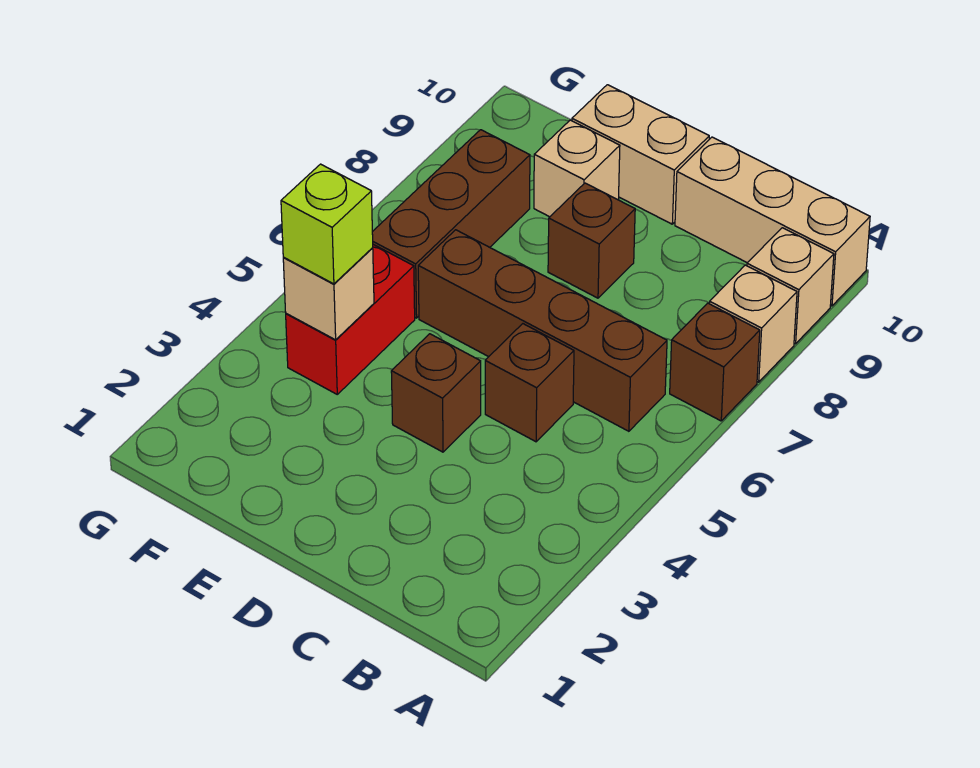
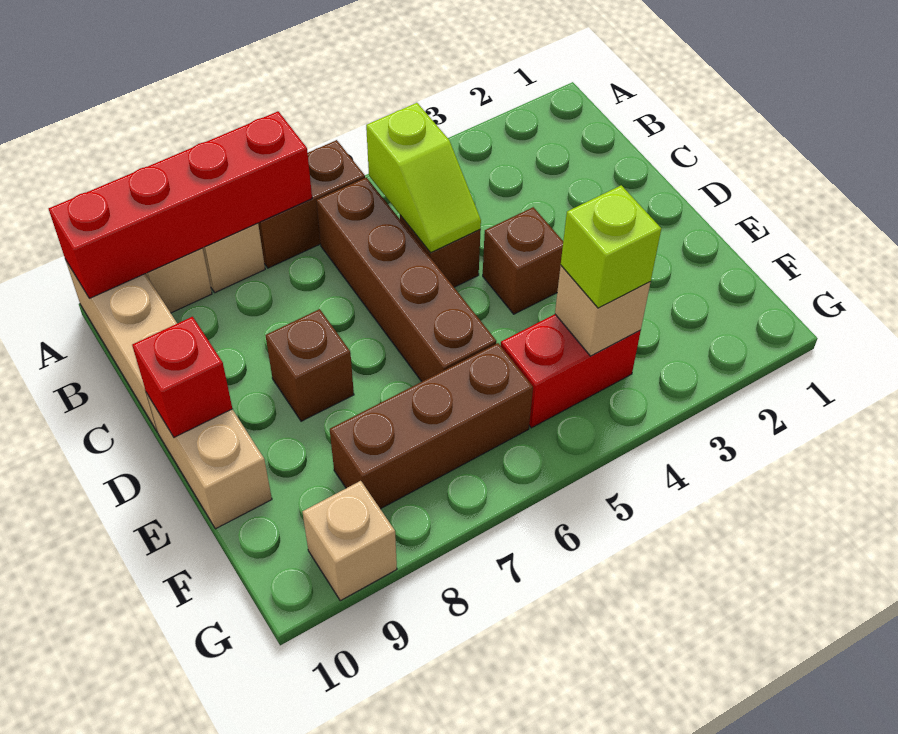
brown brick A7 level 1 -> brown brick A6:A7 level 1
none -> red brick A7:A10 level 2
none -> lime slope B5:C5 level 2 top B
none -> red brick D10 level 2
tan brick E9 level 1 -> tan brick G9 level 1

